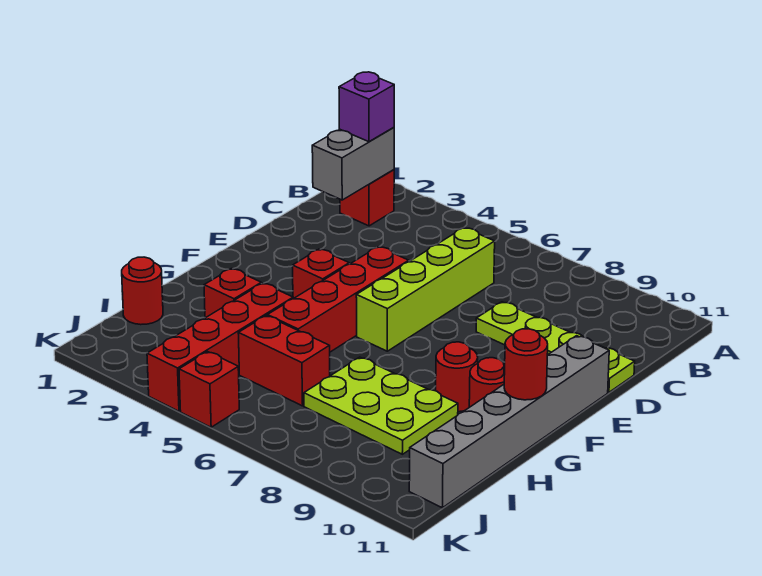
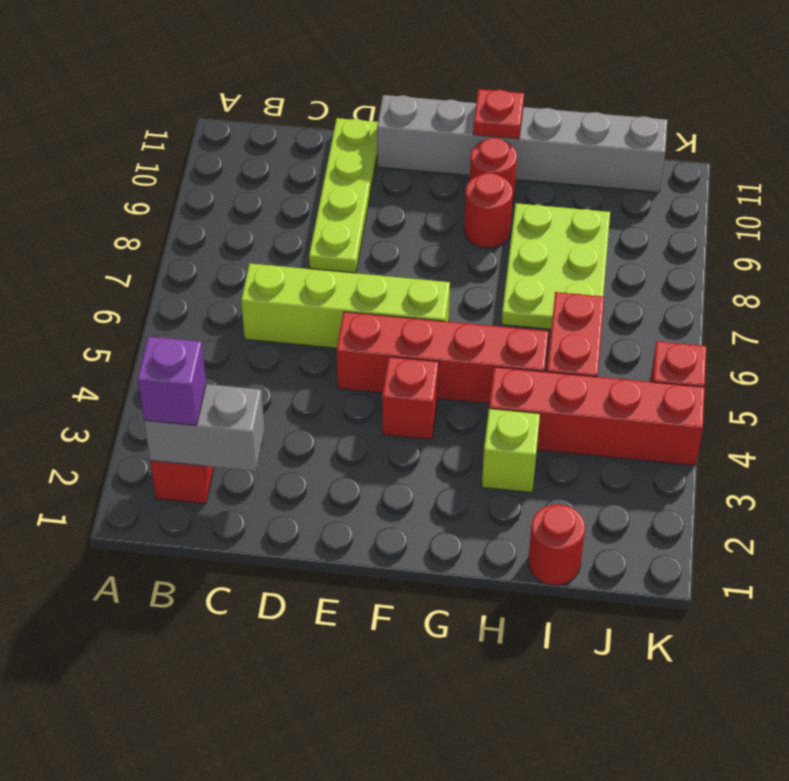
red round brick G11 level 2 -> red plate G11 level 2
red brick H3 level 1 -> lime brick H3 level 1

